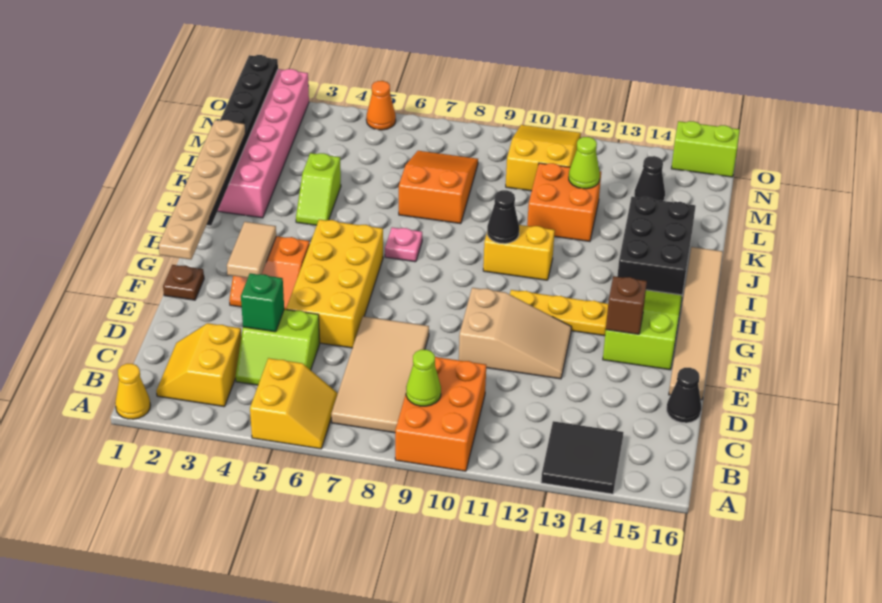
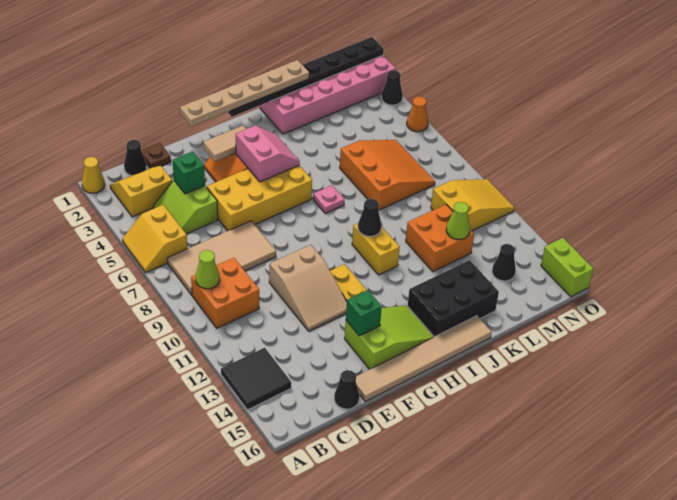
yellow slope A5:B6 level 1 top 5 -> yellow slope A5:B6 level 1 top B
orange brick A9:C10 level 1 -> orange brick B9:C10 level 1
none -> black cone C1 level 1
brown plate F1 level 1 -> brown plate D1 level 1
brown brick F14 level 2 -> green brick F14 level 2
none -> pink slope G4:H5 level 2 top G
lime slope J4:K4 level 1 top K -> none
orange slope K7:M8 level 1 top K -> orange slope K6:M8 level 1 top K
none -> black cone O3 level 1

